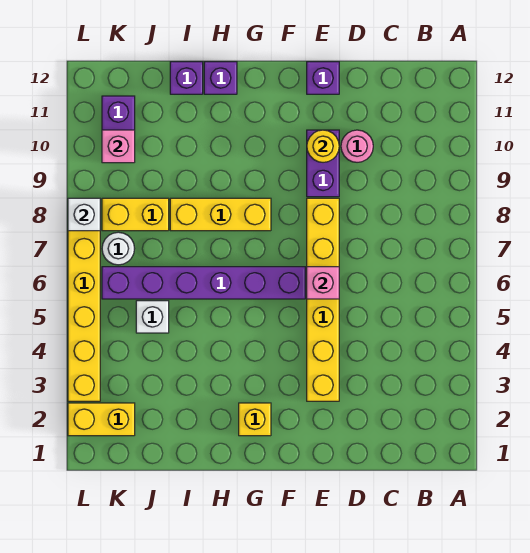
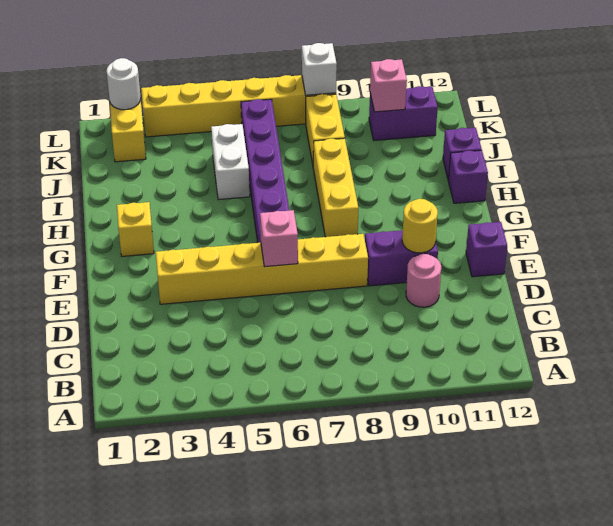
white brick J5 level 1 -> white brick I5:J5 level 1
white round brick K7 level 1 -> white round brick L2 level 2

